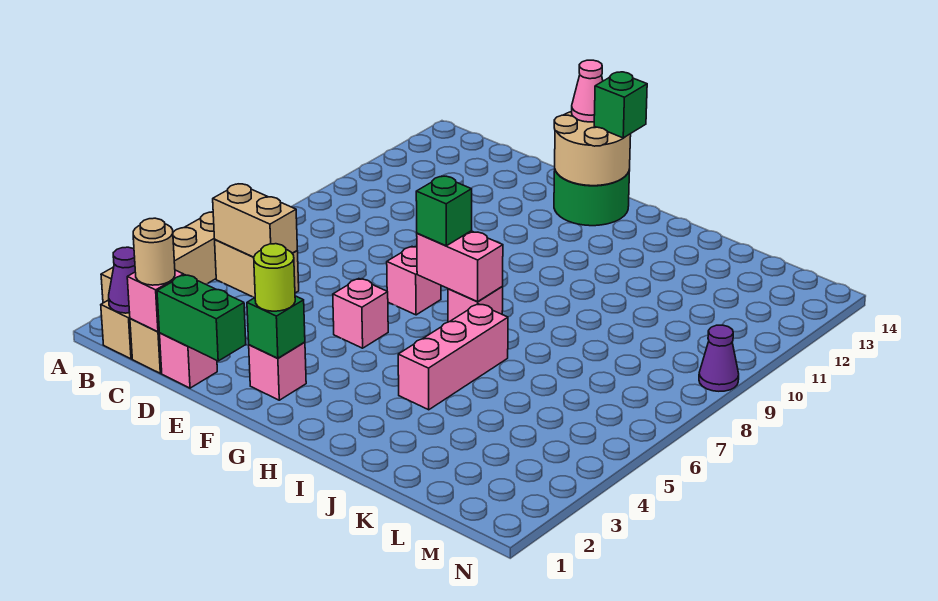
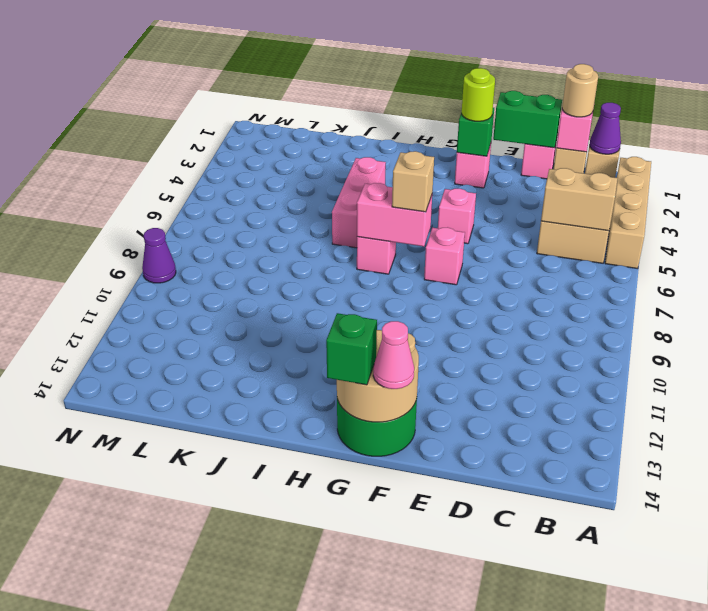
green brick G7 level 3 -> tan brick G7 level 3

